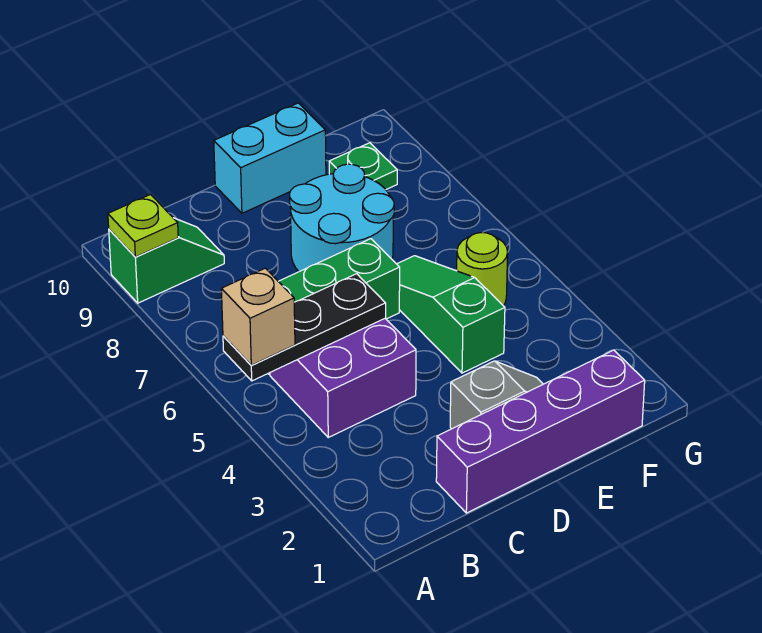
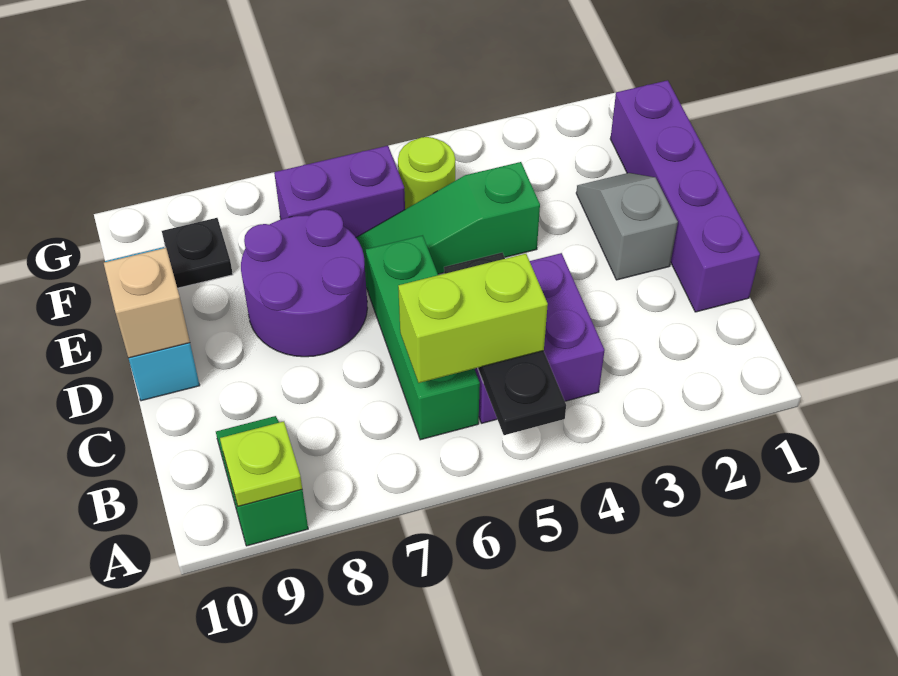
tan brick A5 level 3 -> tan brick D10 level 2
none -> lime brick B5:B6 level 3
cyan round brick D7:E8 level 1 -> purple round brick D7:E8 level 1
none -> purple brick F6:F7 level 1
green plate F9 level 1 -> black plate F9 level 1

